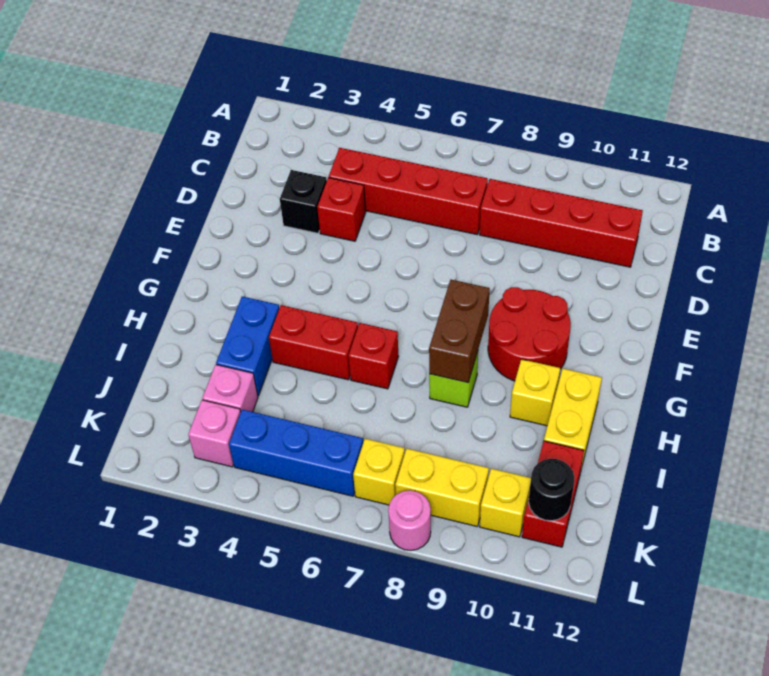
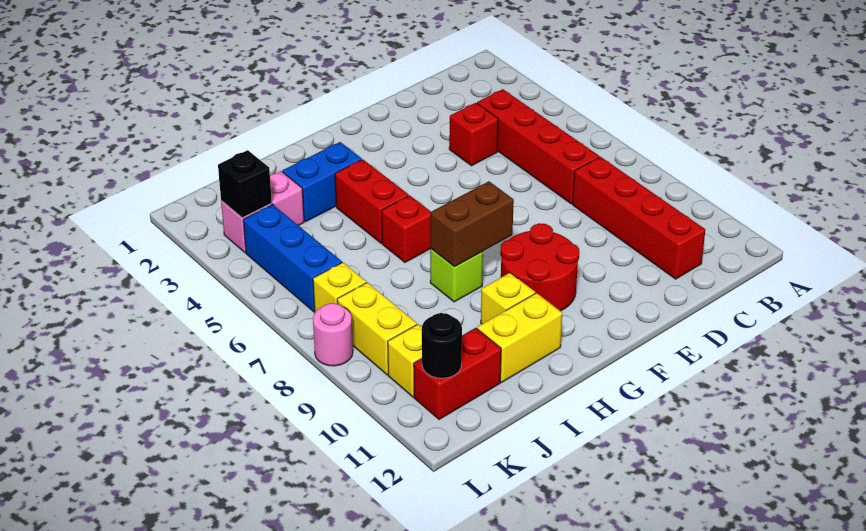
black brick D3 level 1 -> black brick K3 level 2

